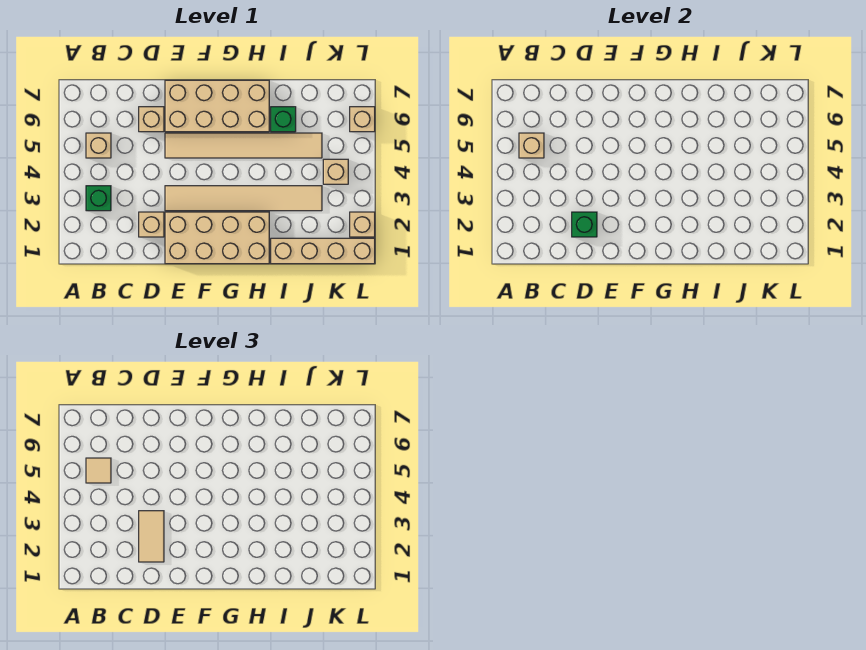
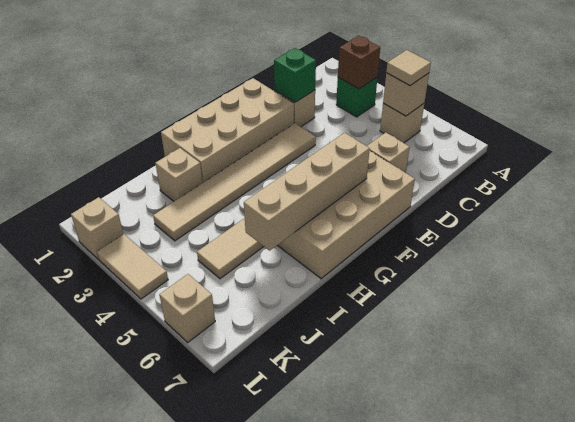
none -> brown brick B3 level 2
tan tile D2:D3 level 3 -> tan tile L3:L4 level 1
tan brick I1:L1 level 1 -> tan brick F6:I6 level 2
green brick I6 level 1 -> none
tan brick K4 level 1 -> tan brick I2 level 1

